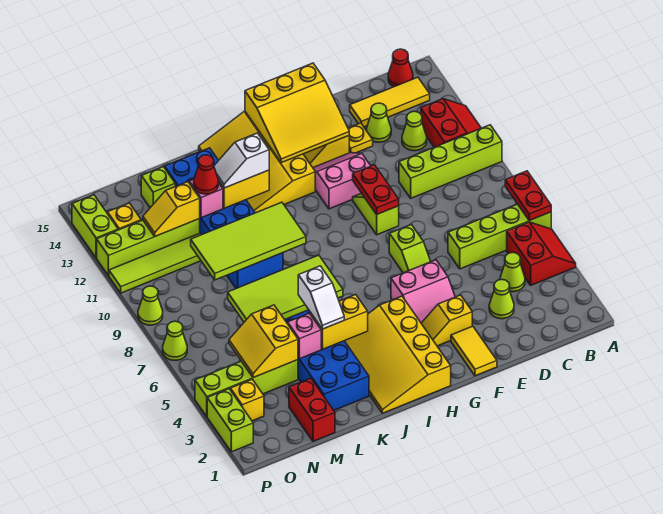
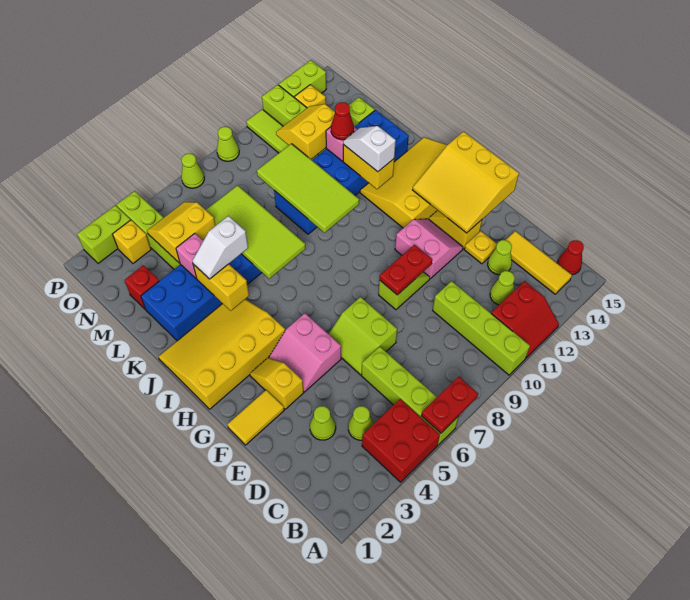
red slope A4:B5 level 1 top B -> red brick A4:B5 level 1
lime slope F6:F7 level 1 top 7 -> lime slope E6:F7 level 1 top 7
red brick M1:M2 level 1 -> red brick M2 level 1
yellow slope M12:N12 level 2 top M -> yellow slope M11:N12 level 2 top M

